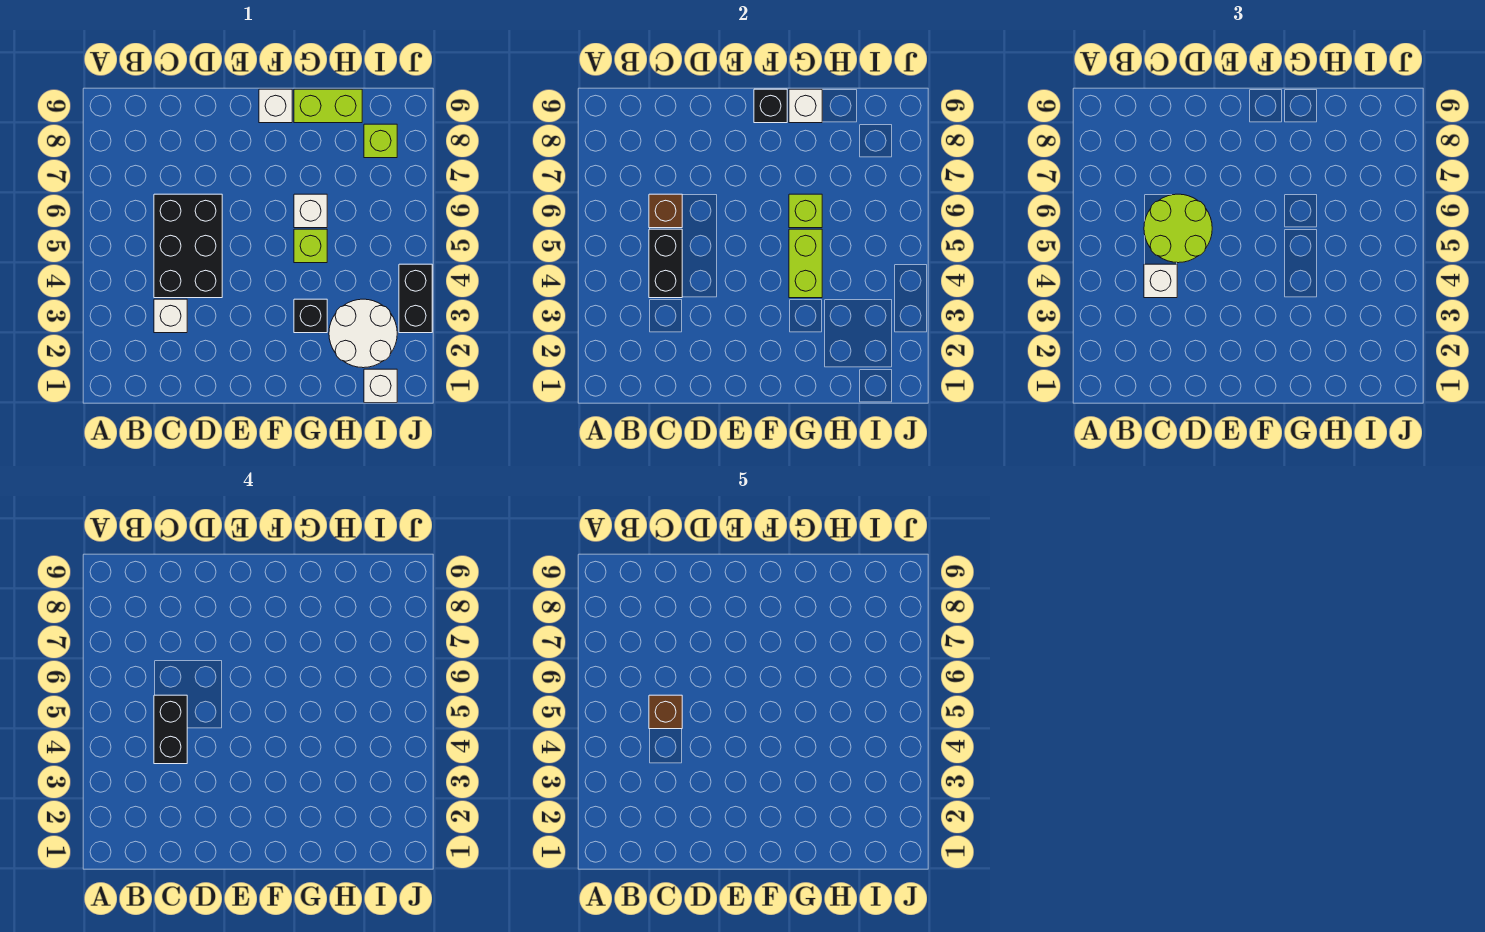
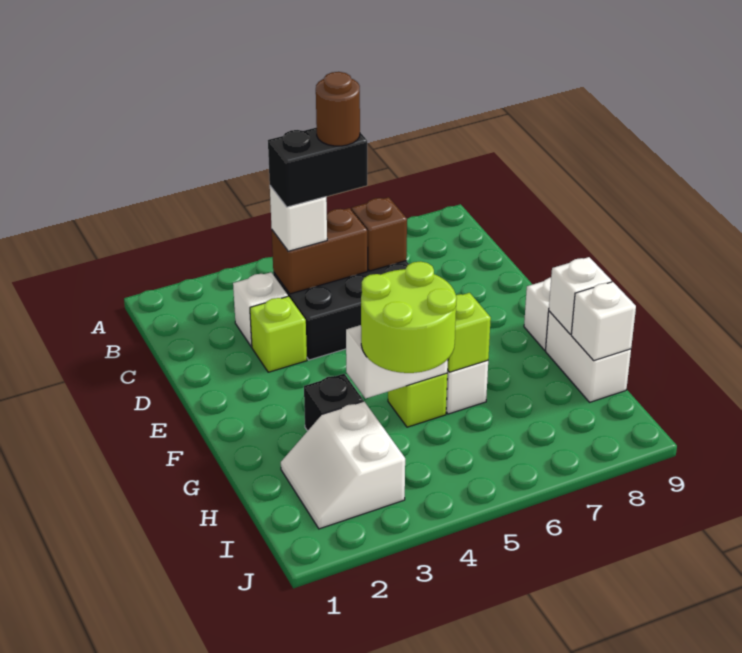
black brick C4:C5 level 2 -> brown brick C4:C5 level 2
lime round brick C5:D6 level 3 -> lime round brick G4:H5 level 3
brown brick C5 level 5 -> brown round brick C5 level 5
black brick F9 level 2 -> none
lime brick G4:G5 level 2 -> white brick G4:G5 level 2
lime brick G9:H9 level 1 -> white brick G9:H9 level 1
white round brick H2:I3 level 1 -> white slope H2:I3 level 1 top 3
white brick I1 level 1 -> white brick H9 level 2
lime brick I8 level 1 -> lime brick D3 level 1
black brick J3:J4 level 1 -> none

